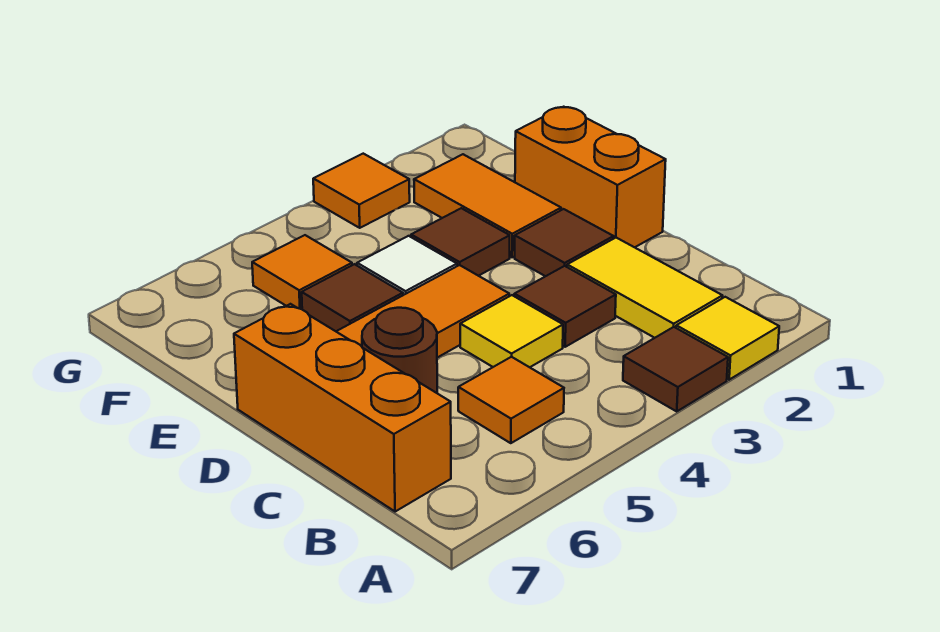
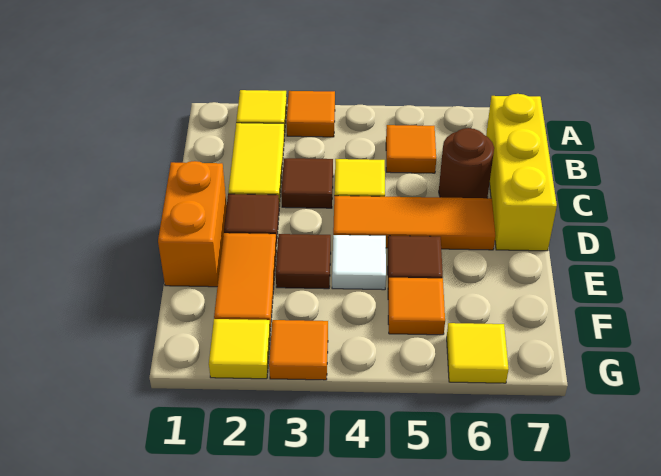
brown tile A3 level 1 -> orange tile A3 level 1
orange brick B7:D7 level 1 -> yellow brick B7:D7 level 1
none -> yellow tile G2 level 1
none -> yellow tile G6 level 1

